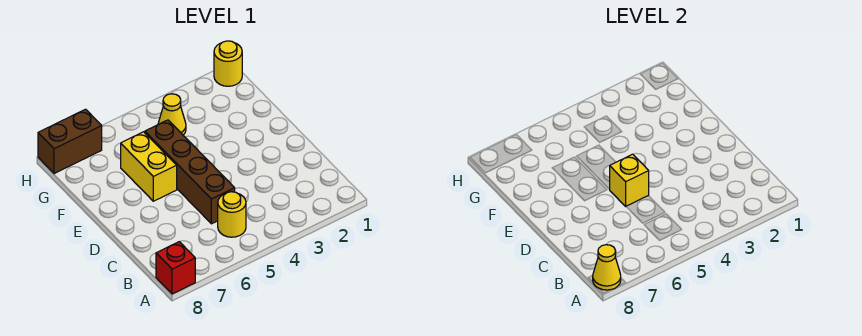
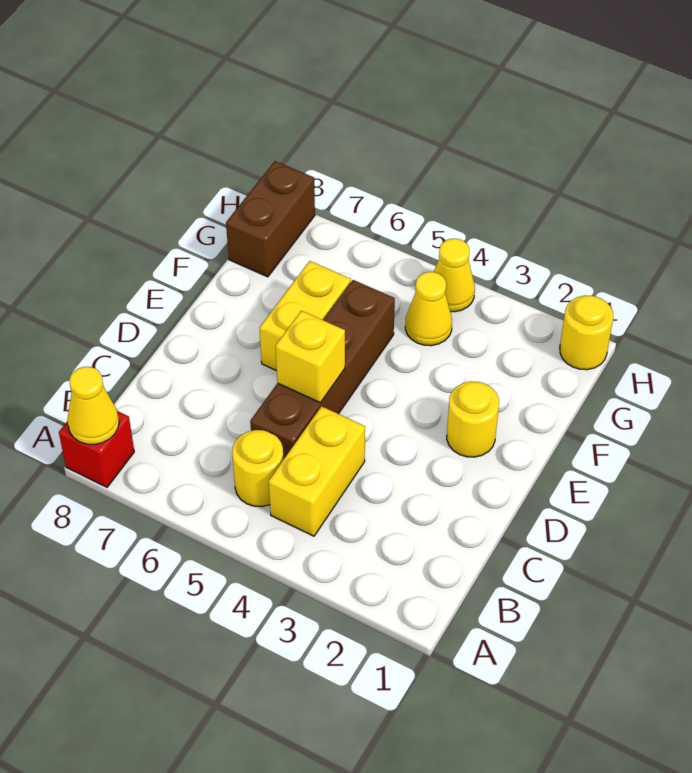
none -> yellow brick B4:C4 level 1
none -> yellow round brick E2 level 1
none -> yellow cone H4 level 1
brown brick H7:H8 level 1 -> brown brick G8:H8 level 1

